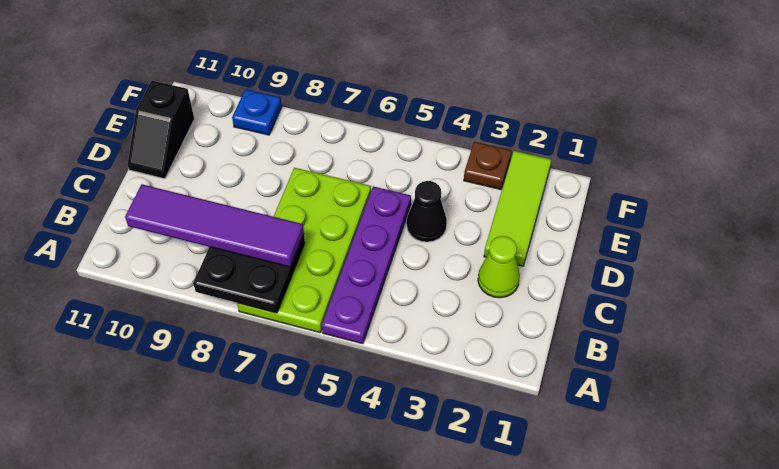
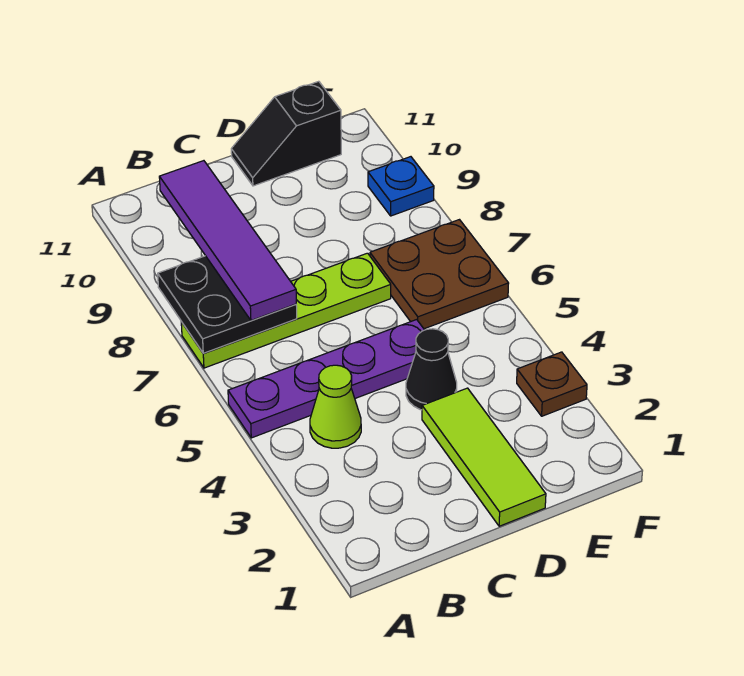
lime plate A6:D7 level 1 -> lime plate A7:D7 level 1
lime cone C2 level 1 -> lime cone B4 level 1
lime tile D2:F2 level 1 -> lime tile D1:D3 level 1
none -> brown plate E6:F7 level 1

